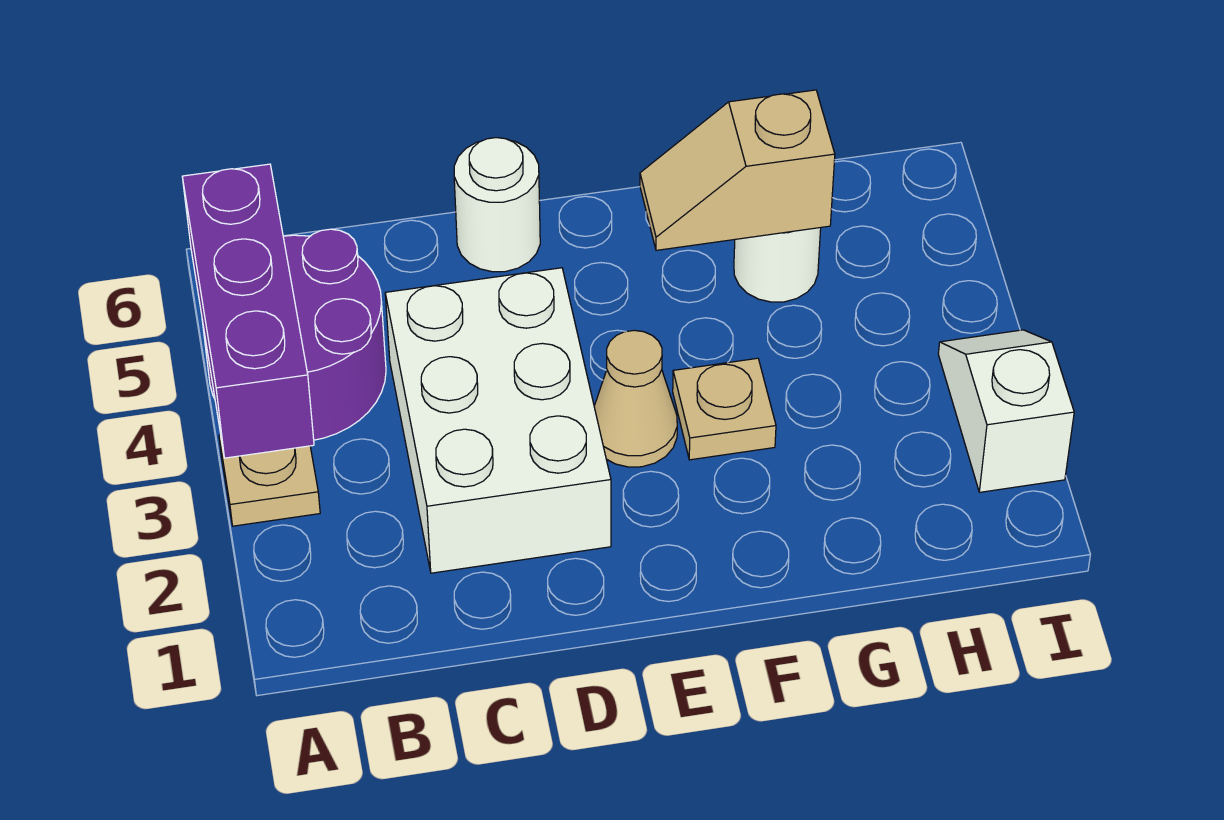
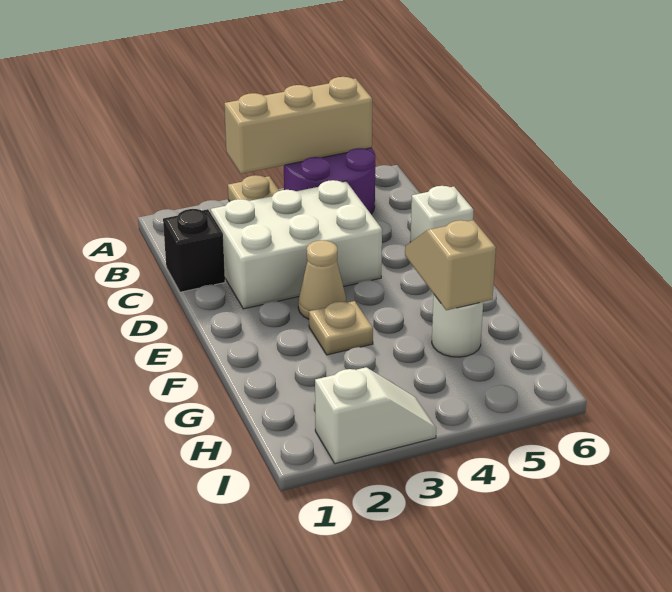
purple brick A3:A5 level 2 -> tan brick A3:A5 level 2
none -> black brick C1 level 1
white round brick D6 level 1 -> white brick D6 level 1

